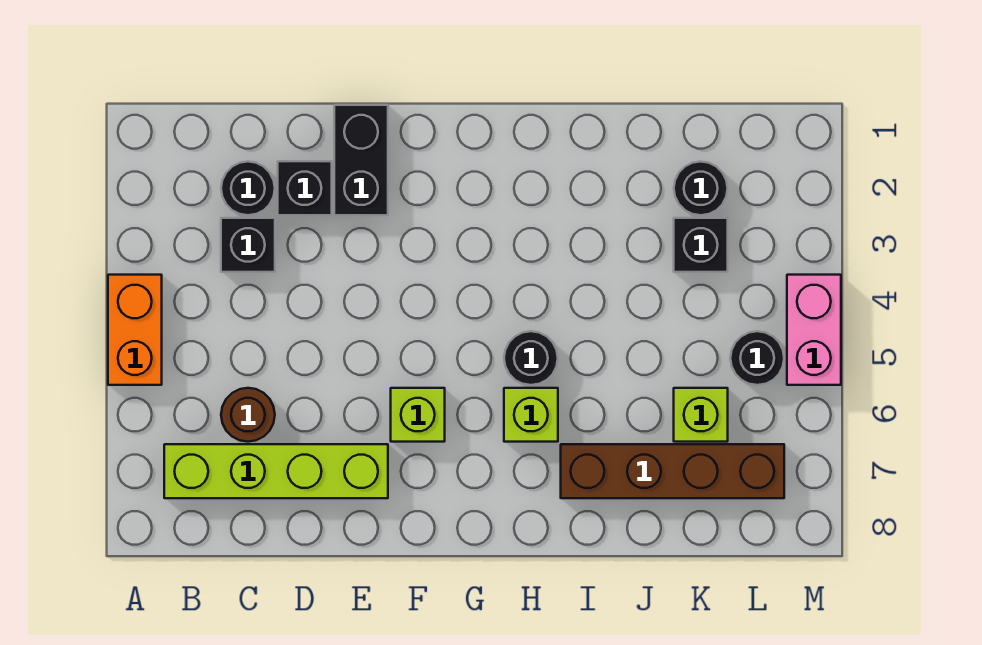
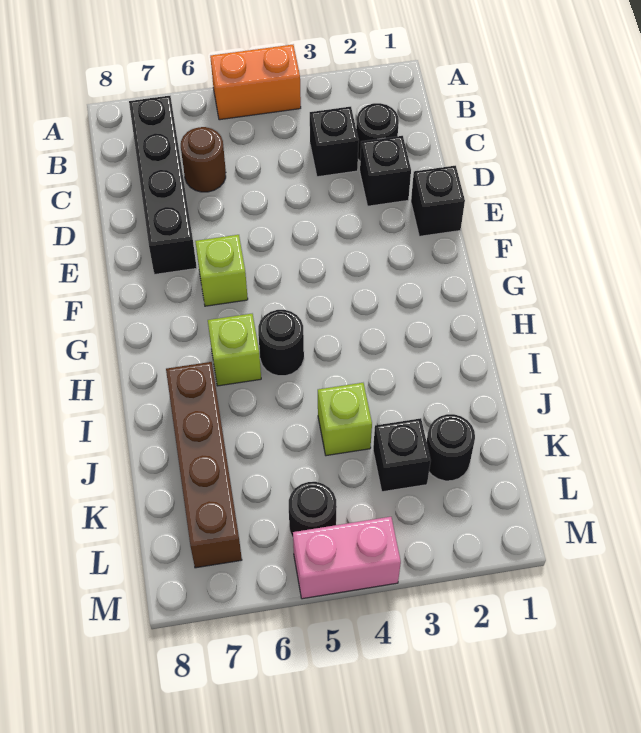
lime brick B7:E7 level 1 -> black brick B7:E7 level 1
black brick E1:E2 level 1 -> black brick E1 level 1
lime brick K6 level 1 -> lime brick J4 level 1

